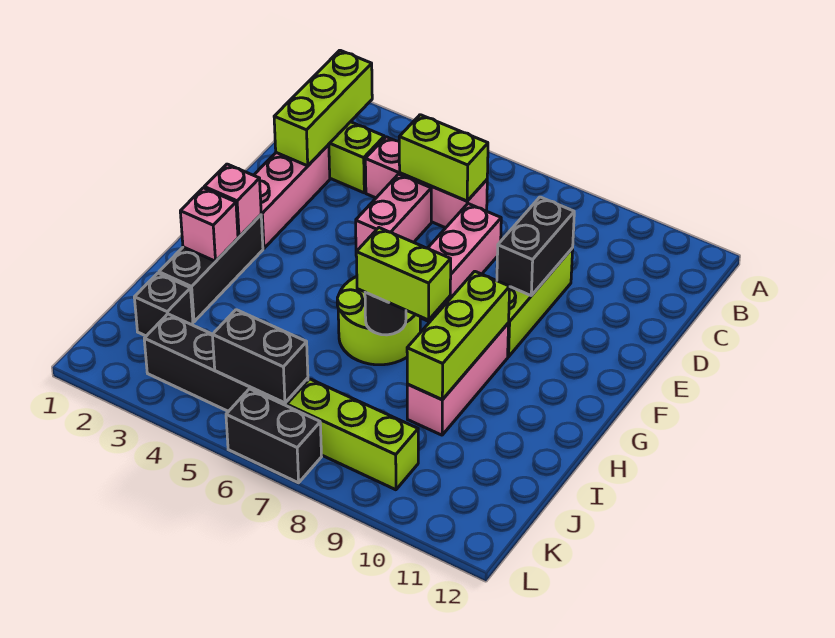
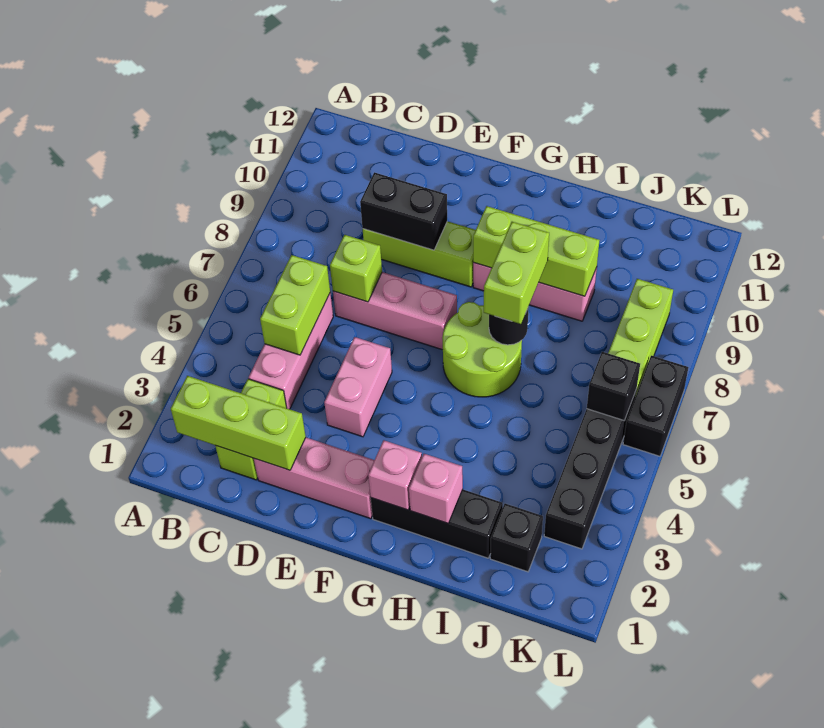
pink brick D5:E5 level 1 -> pink brick E4:E5 level 1
none -> lime brick D7 level 2
black brick K5:K6 level 2 -> black brick K6 level 2

